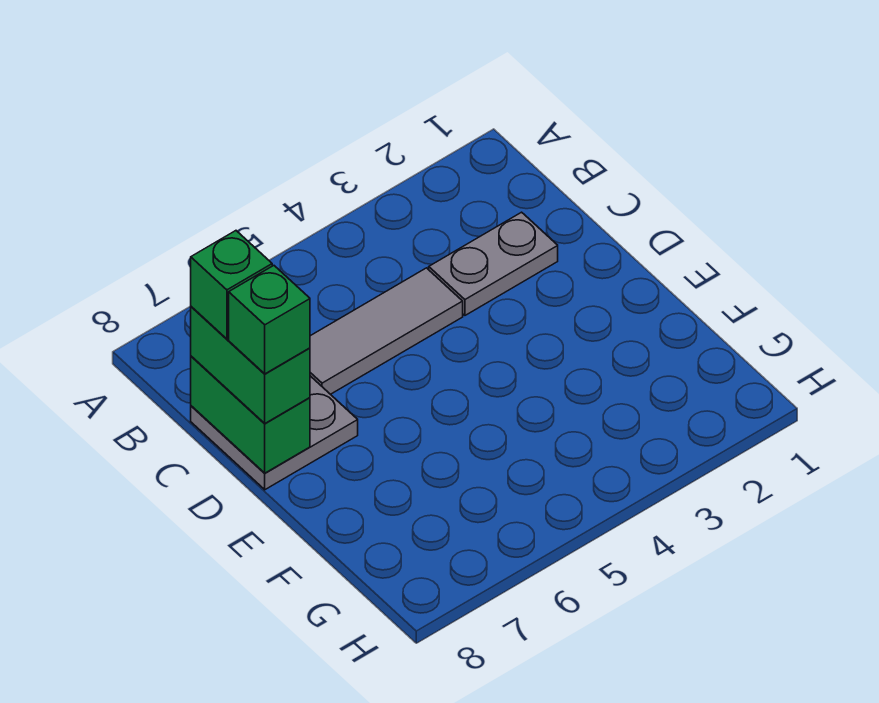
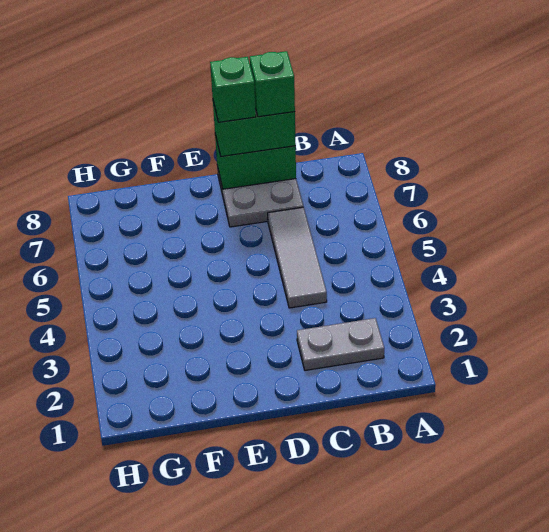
grey plate C2:C3 level 1 -> grey plate B2:C2 level 1

